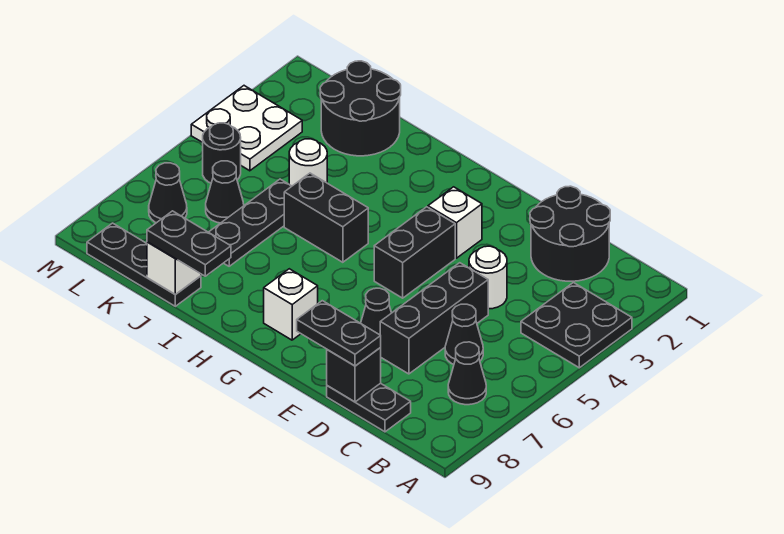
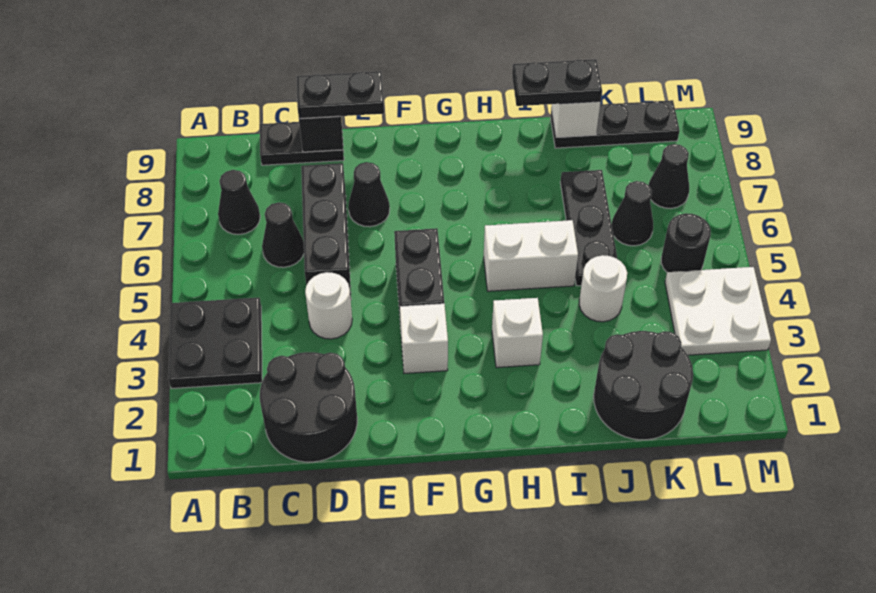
white brick G8 level 1 -> white brick H3 level 1
black brick H5:I5 level 1 -> white brick H5:I5 level 1

